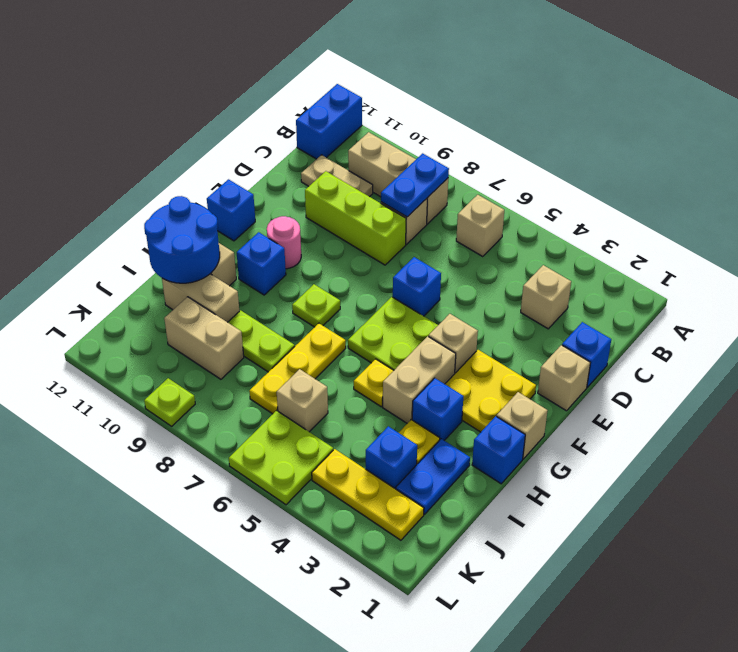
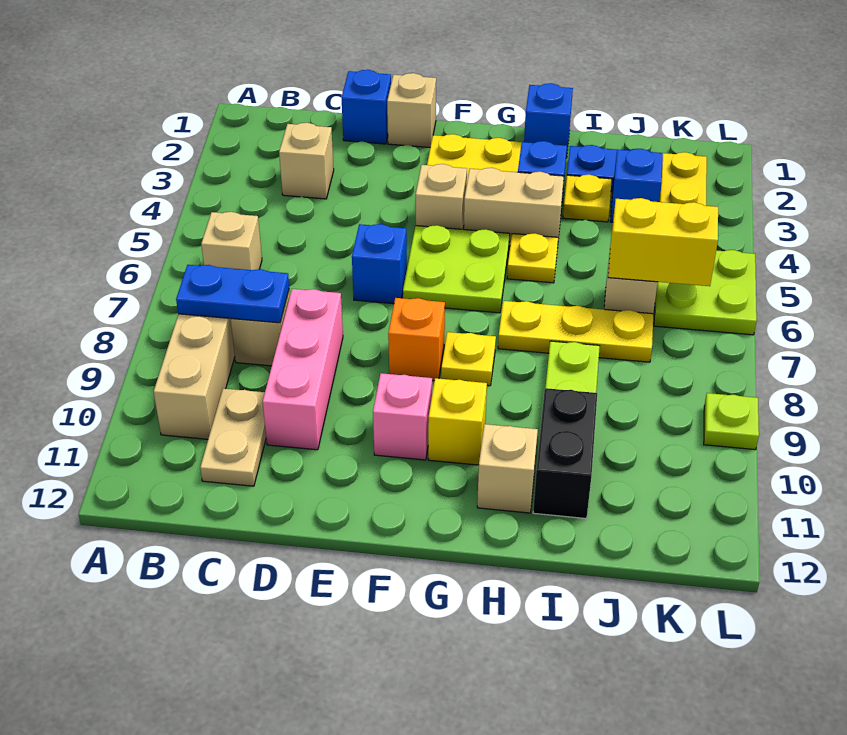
blue brick A12:B12 level 1 -> none
lime brick D8:D10 level 1 -> pink brick D8:D10 level 1
none -> orange brick F8 level 1
pink round brick F10 level 1 -> pink brick F10 level 1
blue brick F12 level 1 -> none
tan brick G1 level 1 -> none
lime plate G8 level 1 -> yellow plate G8 level 1
blue brick G10 level 1 -> yellow brick G10 level 1
blue round brick H11:I12 level 2 -> none
tan brick I10:I11 level 1 -> black brick I10:I11 level 1
none -> yellow brick J6:K6 level 2
tan brick J9:J10 level 1 -> none

